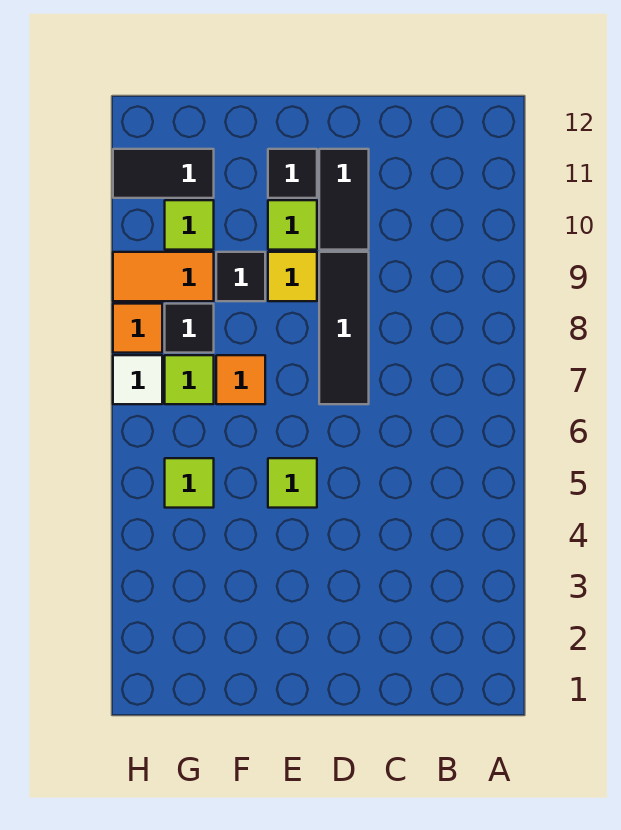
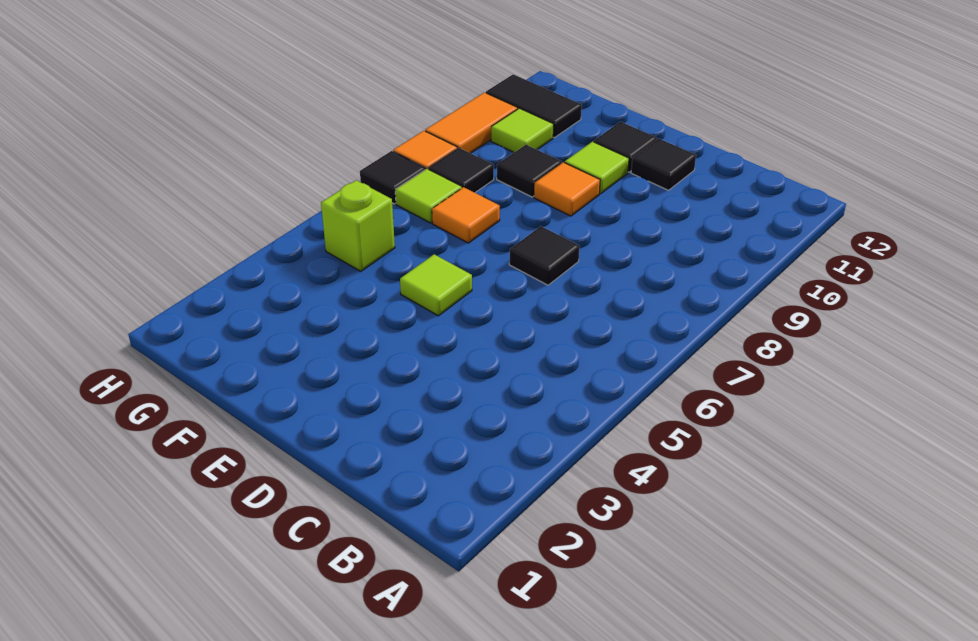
black tile D7:D9 level 1 -> black tile D7 level 1
black tile D10:D11 level 1 -> black tile D11 level 1
yellow tile E9 level 1 -> orange tile E9 level 1
lime tile G5 level 1 -> lime brick G5 level 1
orange tile G9:H9 level 1 -> orange tile H9:H10 level 1
white tile H7 level 1 -> black tile H7 level 1

